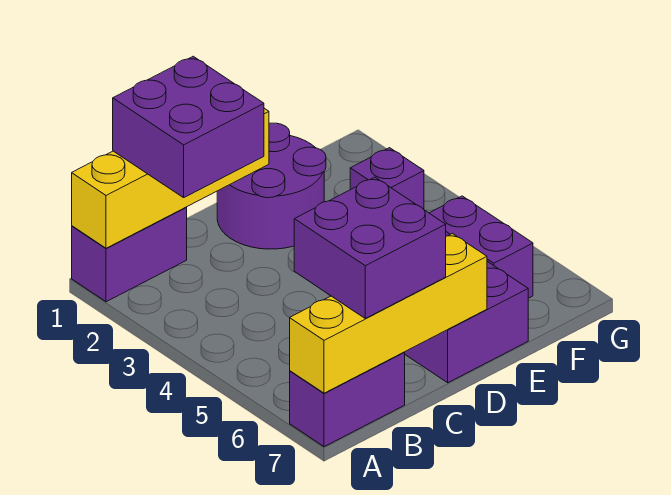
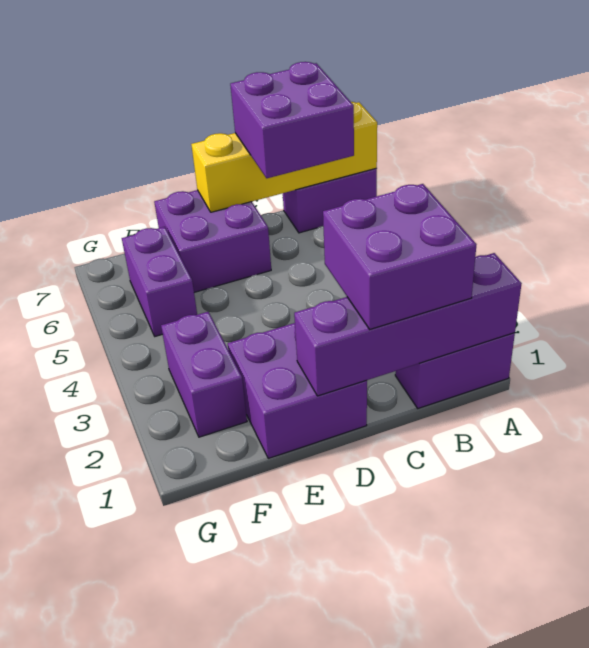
yellow brick A1:D1 level 2 -> purple brick A1:D1 level 2
purple round brick D1:E2 level 1 -> purple brick D1:E2 level 1
purple brick F3 level 1 -> purple brick F2:F3 level 1

